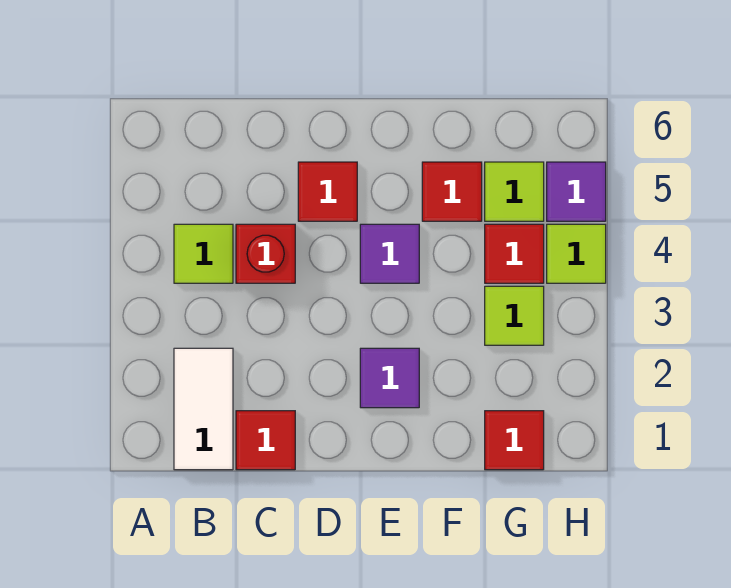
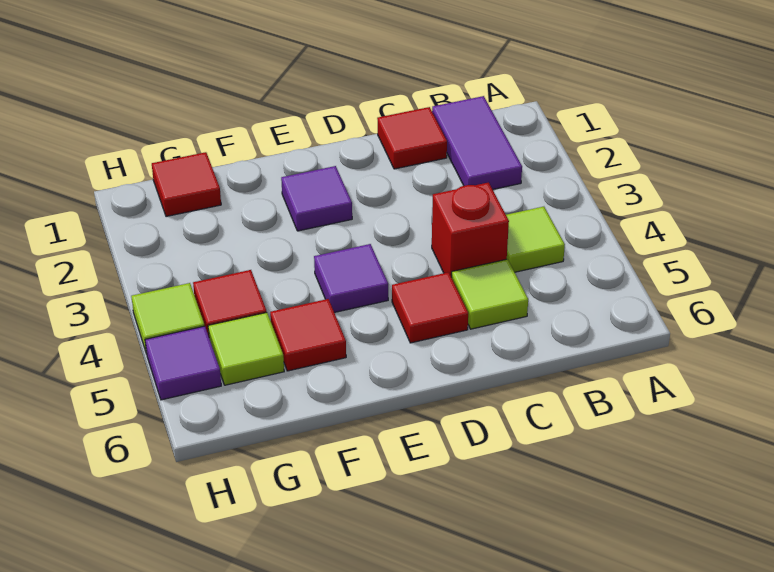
white tile B1:B2 level 1 -> purple tile B1:B2 level 1
lime tile G3 level 1 -> lime tile C5 level 1

